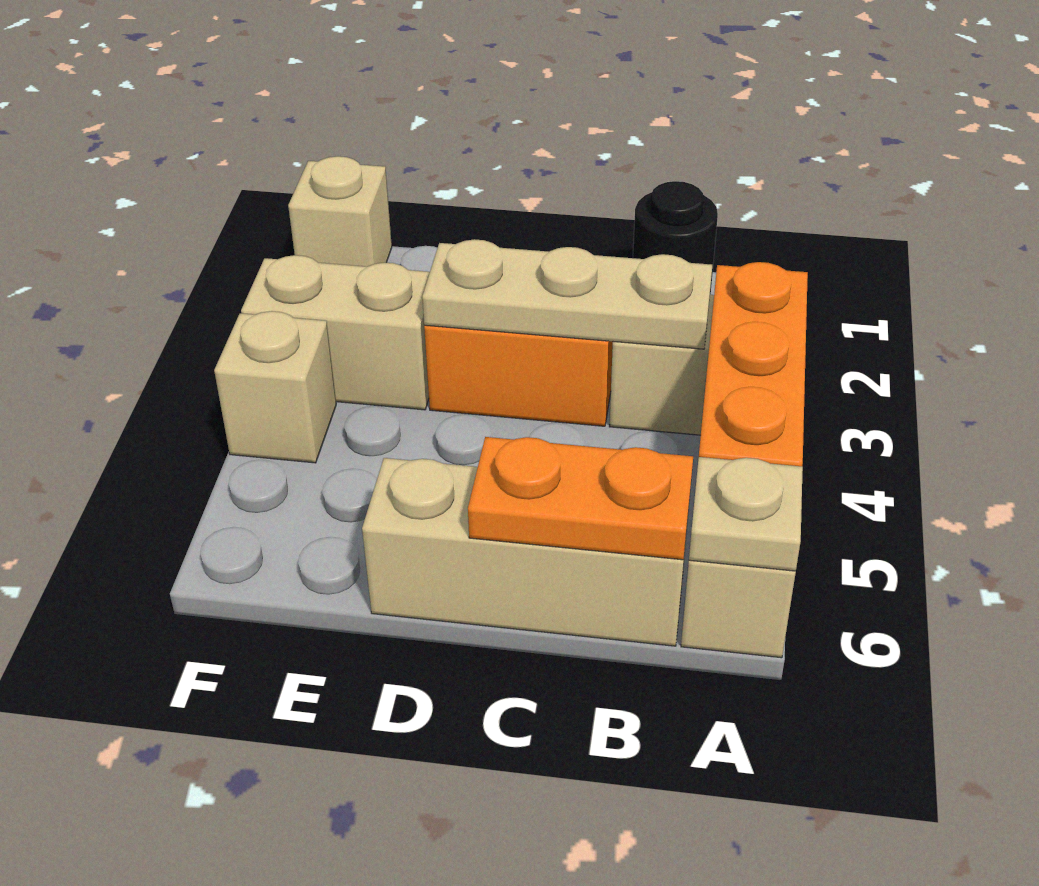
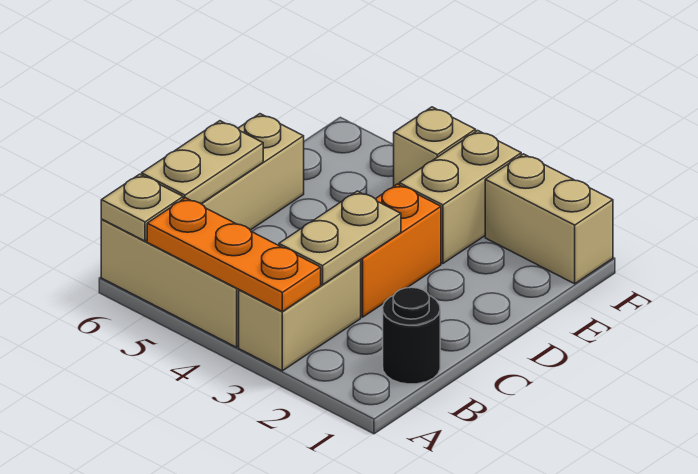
tan plate B3:D3 level 2 -> tan plate B3:C3 level 2
orange plate B6:C6 level 2 -> tan plate B6:C6 level 2
tan brick F1 level 1 -> tan brick F1:F2 level 1

